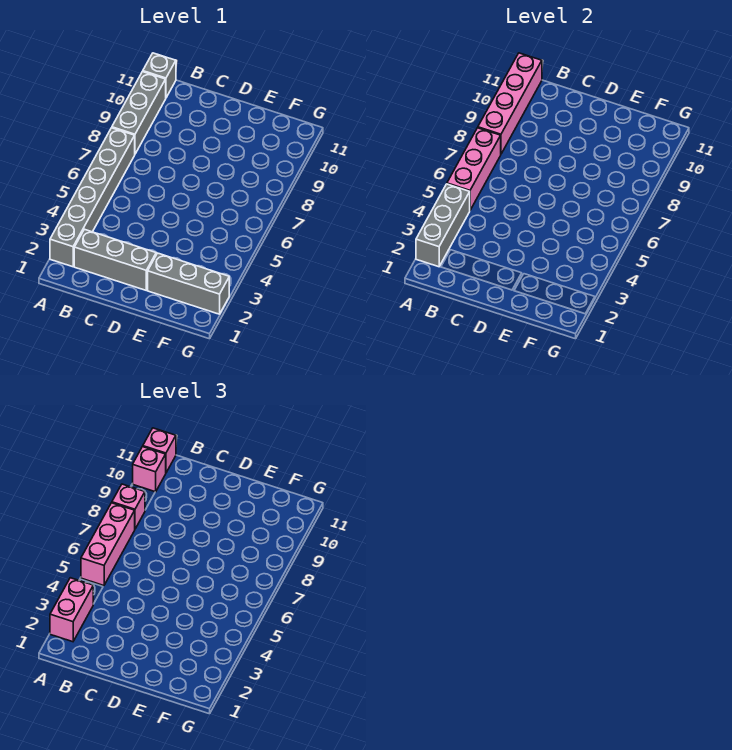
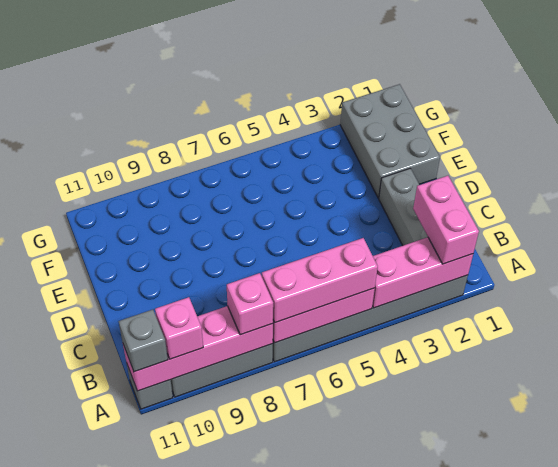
grey brick A2:A4 level 2 -> pink brick A2:A4 level 2
pink brick A2:A3 level 3 -> pink brick A2:B2 level 3
pink brick A11 level 3 -> grey brick A11 level 3
grey brick E2:G2 level 1 -> grey brick E1:G2 level 1

